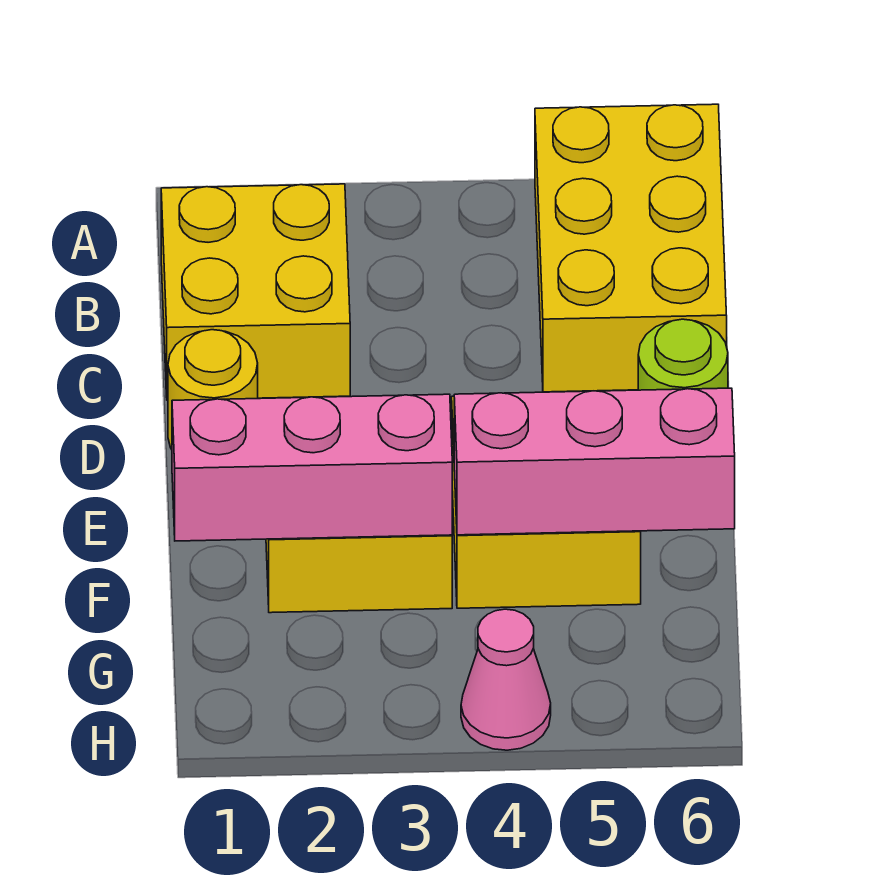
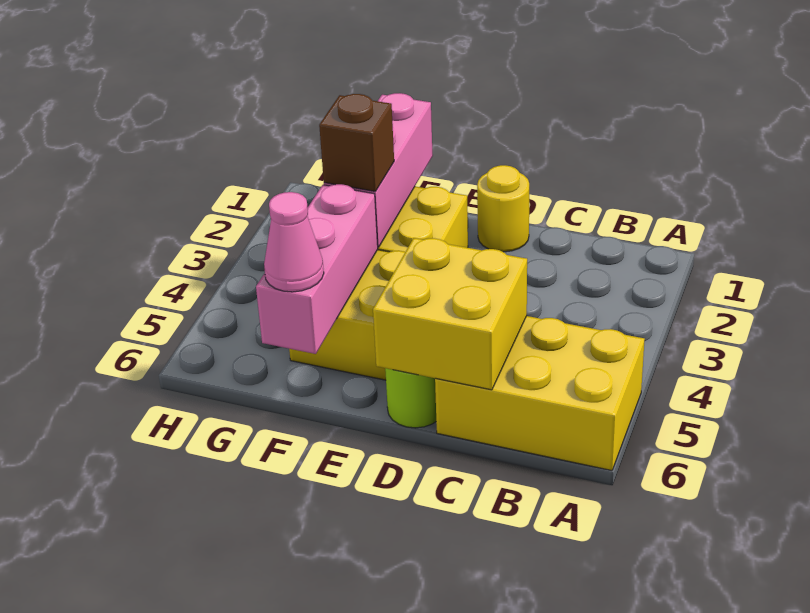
yellow brick B1:C2 level 1 -> yellow brick C5:D6 level 2
none -> brown brick F3 level 3
pink cone H4 level 1 -> pink cone F6 level 3

